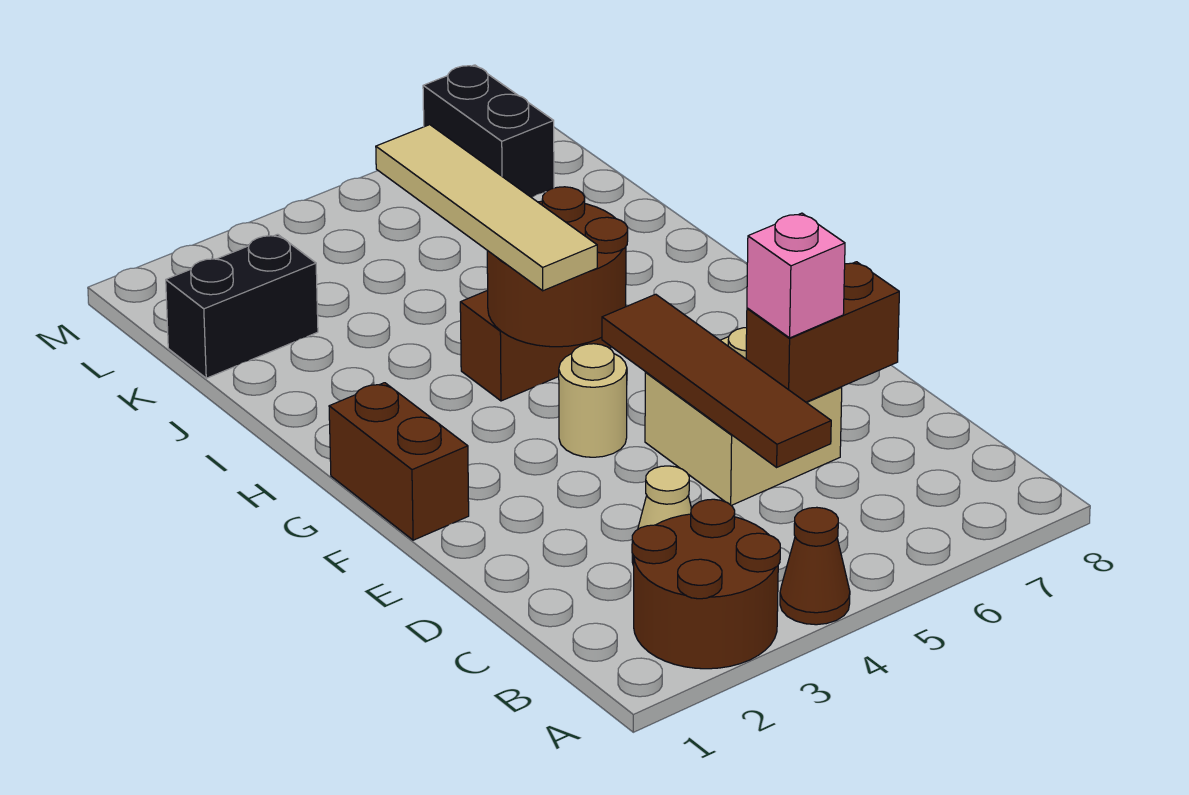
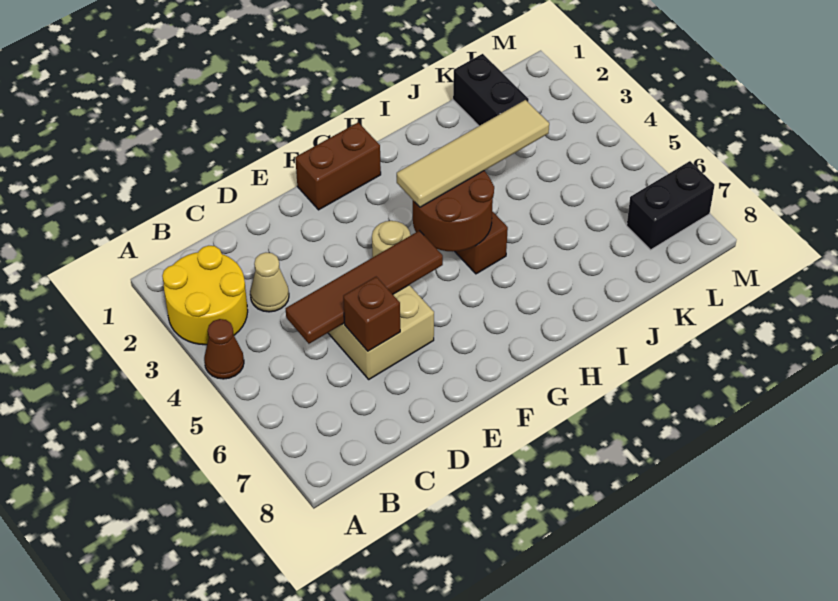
brown round brick A2:B3 level 1 -> yellow round brick A2:B3 level 1
brown brick D6:D7 level 2 -> brown brick D6 level 2
pink brick D6 level 3 -> none

